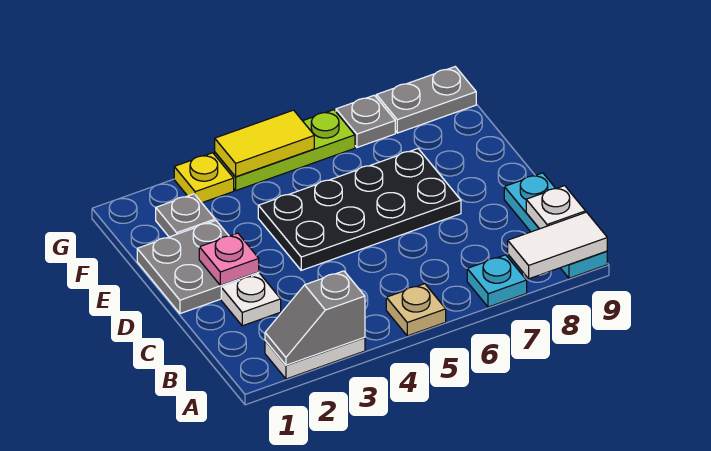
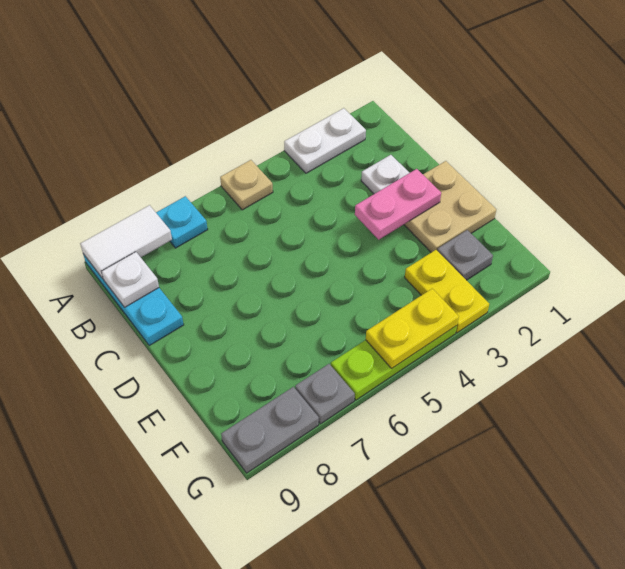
grey slope A2:A3 level 2 top 3 -> none
grey plate D1:E2 level 1 -> tan plate D1:E2 level 1
pink plate D2 level 2 -> pink plate D2:D3 level 2
black plate D4:E7 level 1 -> none
yellow plate G3 level 1 -> yellow plate F3:G3 level 1
yellow tile G4:G5 level 2 -> yellow plate G4:G5 level 2

